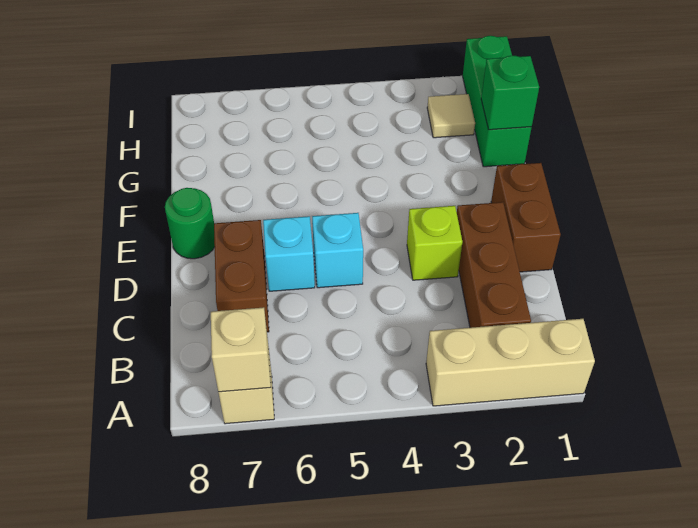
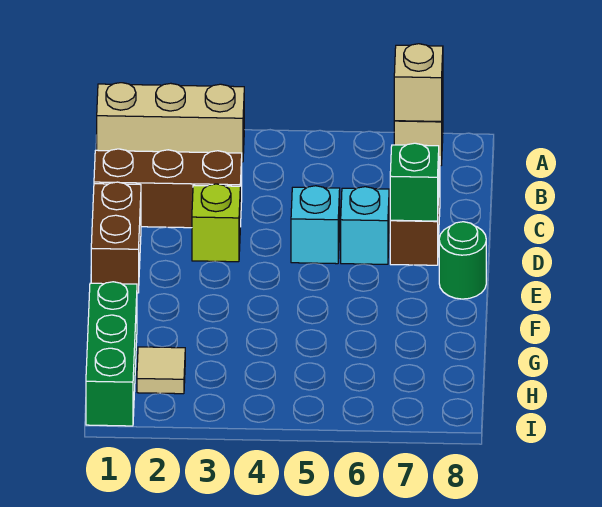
brown brick B2:D2 level 1 -> brown brick C1:C3 level 1
green brick G1 level 2 -> green brick D7 level 2

